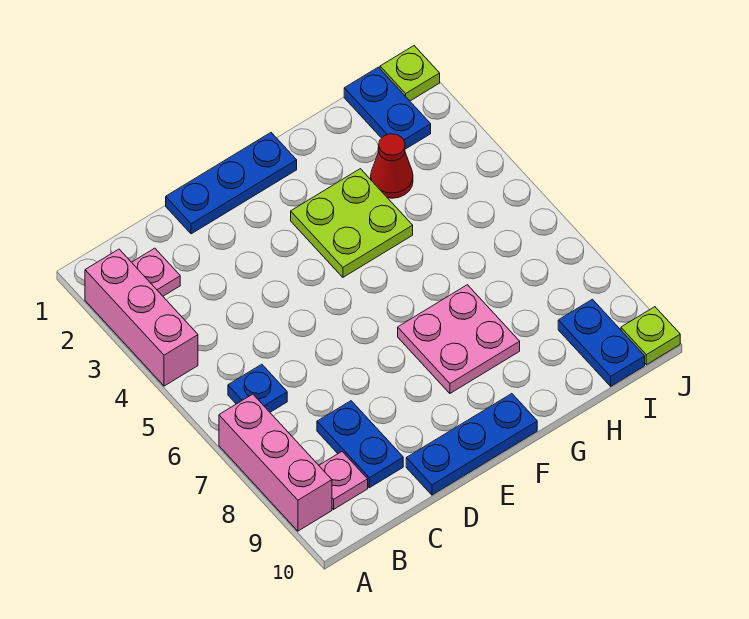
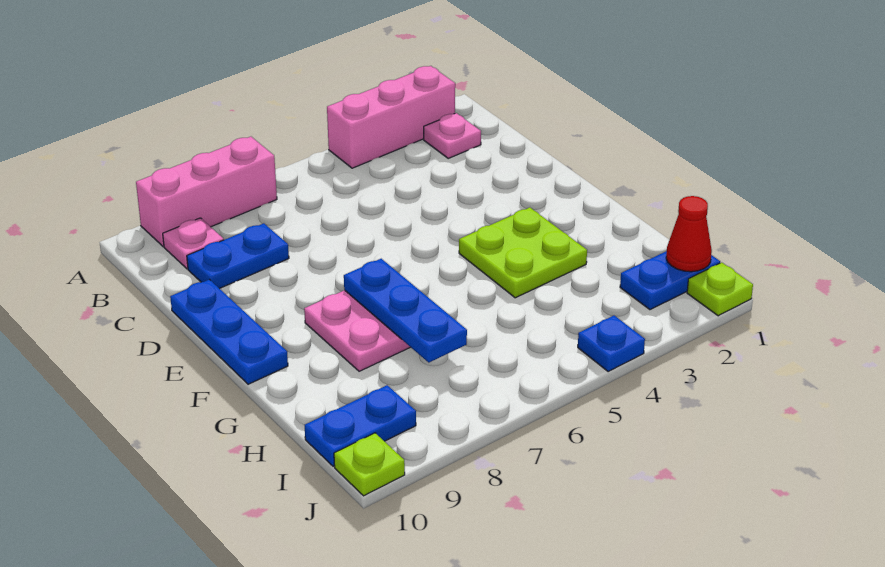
blue plate B6 level 1 -> blue plate J4 level 1
blue plate D1:F1 level 1 -> blue plate F7:H7 level 2
red cone H3 level 1 -> red cone I1 level 2

